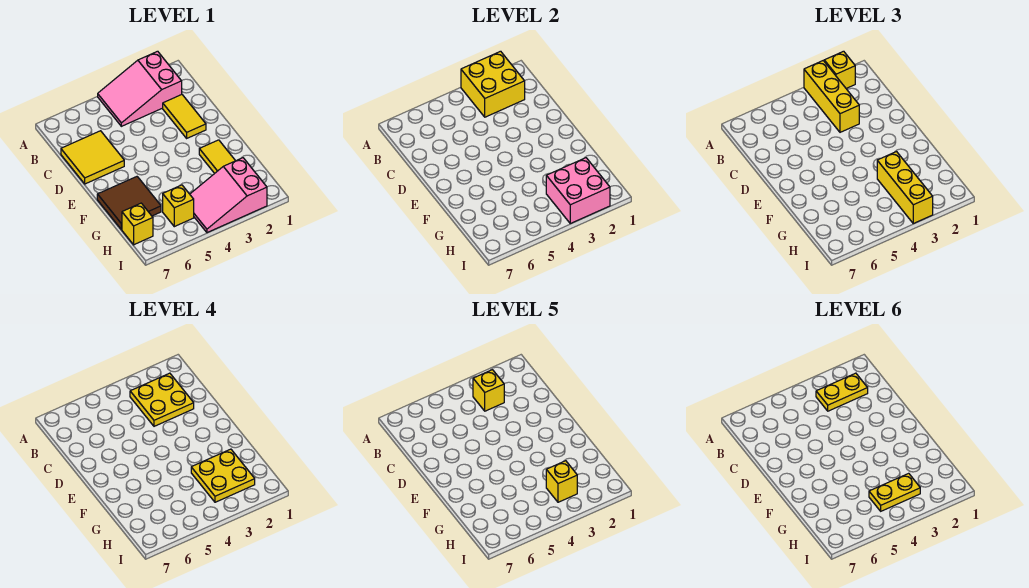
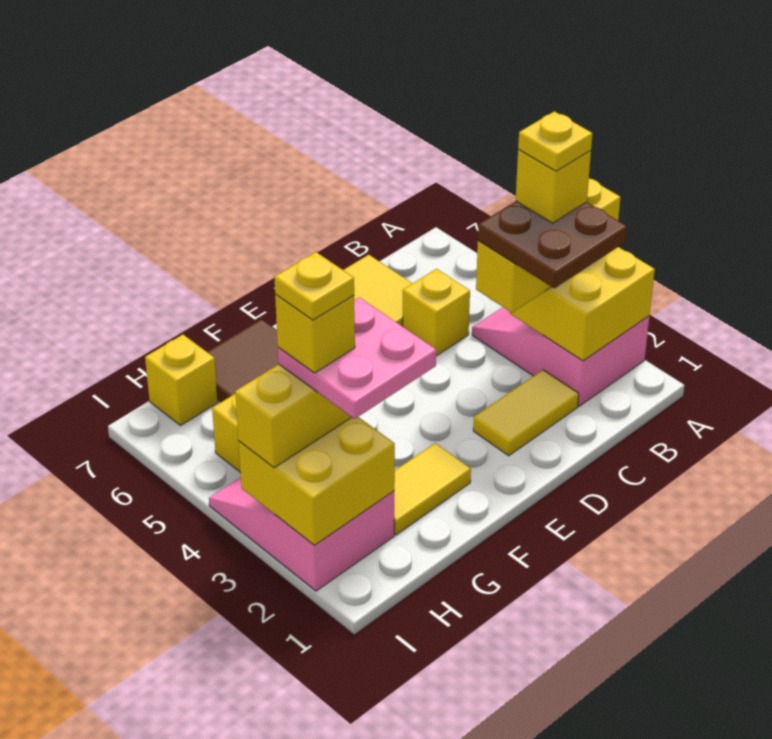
yellow brick A2 level 3 -> yellow brick C5 level 1
yellow plate B2:C3 level 4 -> brown plate B2:C3 level 4
yellow plate B2:B3 level 6 -> yellow plate B3 level 6
yellow plate G2:H3 level 4 -> pink plate G2:H3 level 4
pink brick H2:I3 level 2 -> yellow brick H2:I3 level 2
yellow plate H3:H4 level 6 -> yellow plate H3 level 6

